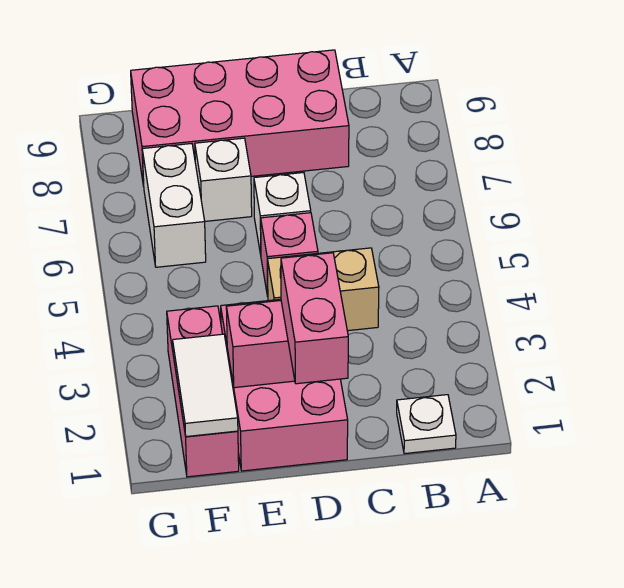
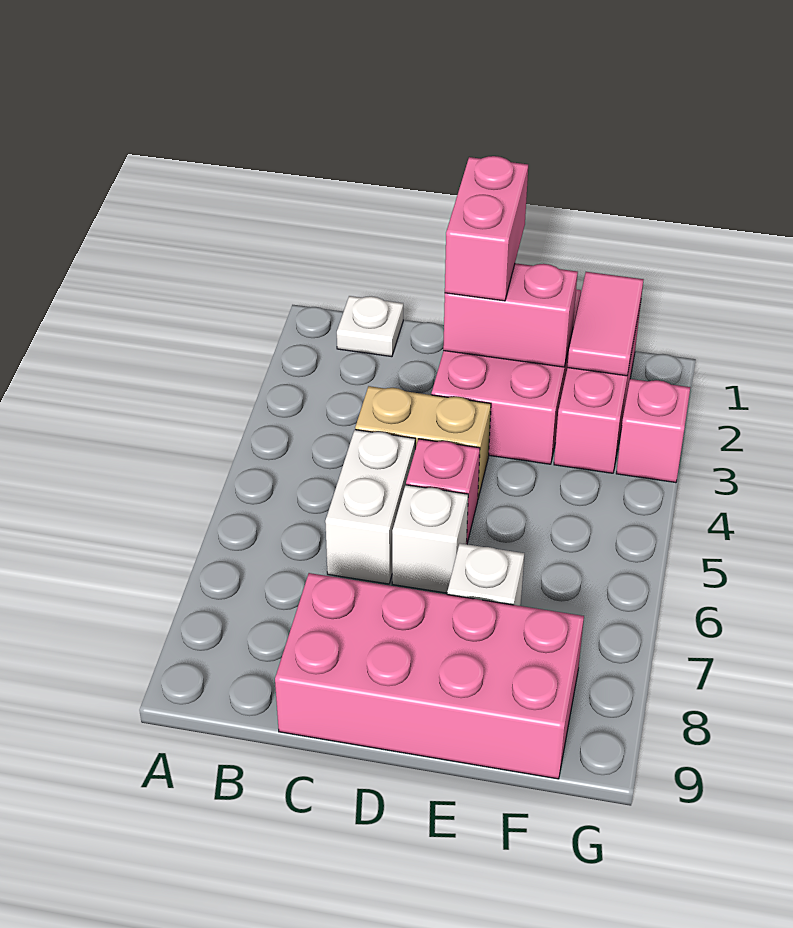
white tile F1:F2 level 2 -> pink tile F1:F2 level 2
white brick F6:F7 level 1 -> white brick C5:C6 level 1
none -> pink brick G3 level 1

